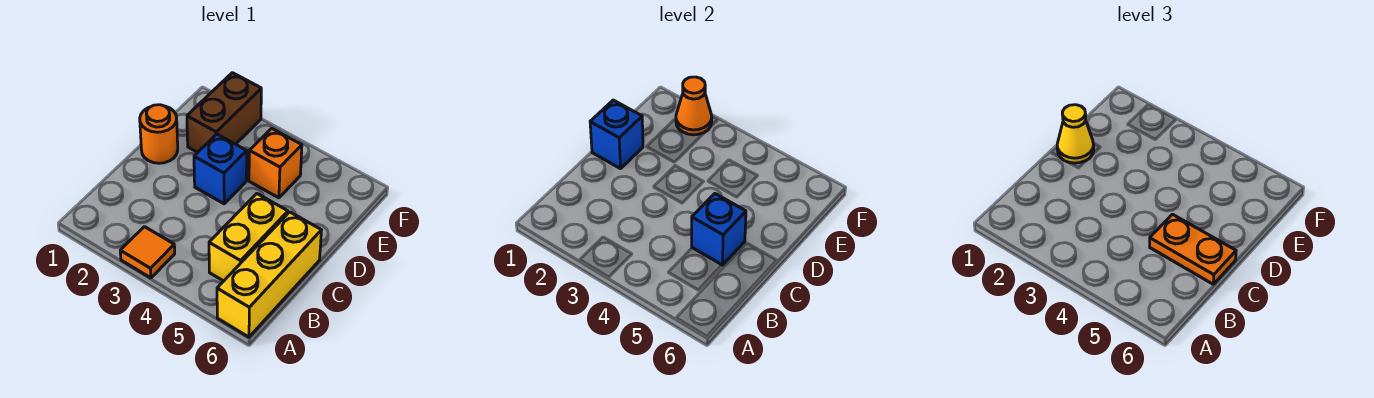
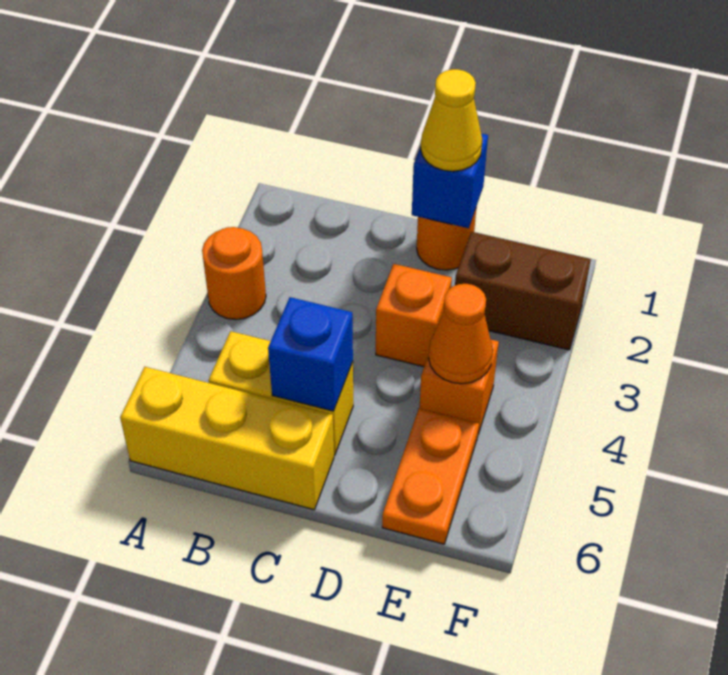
orange tile A3 level 1 -> orange round brick A3 level 1
orange plate C5:C6 level 3 -> orange plate E5:E6 level 1
blue brick D3 level 1 -> orange brick D3 level 1
orange cone F2 level 2 -> orange cone E4 level 2

